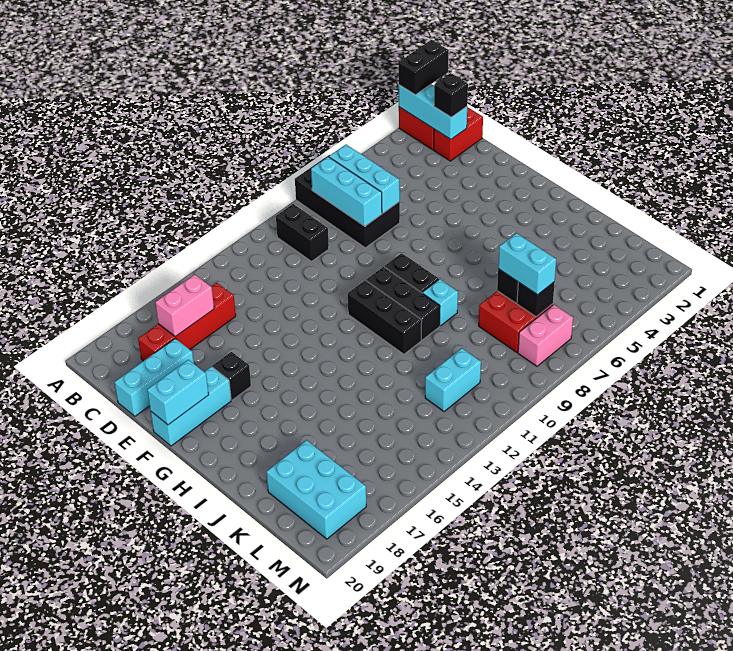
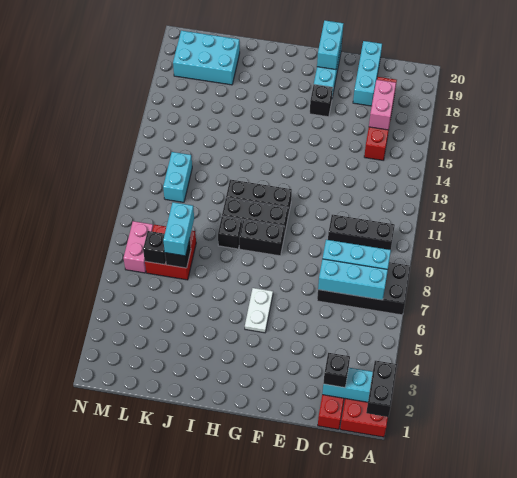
black brick B10:C10 level 1 -> black brick B10:D10 level 1
none -> white plate G5:G6 level 1
cyan brick I9 level 1 -> black brick I9 level 1
cyan brick K7:L7 level 3 -> cyan brick K7:K8 level 3

